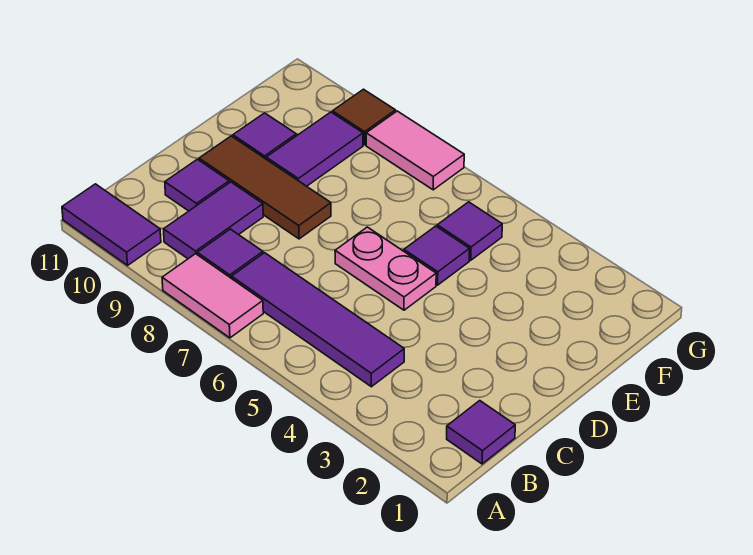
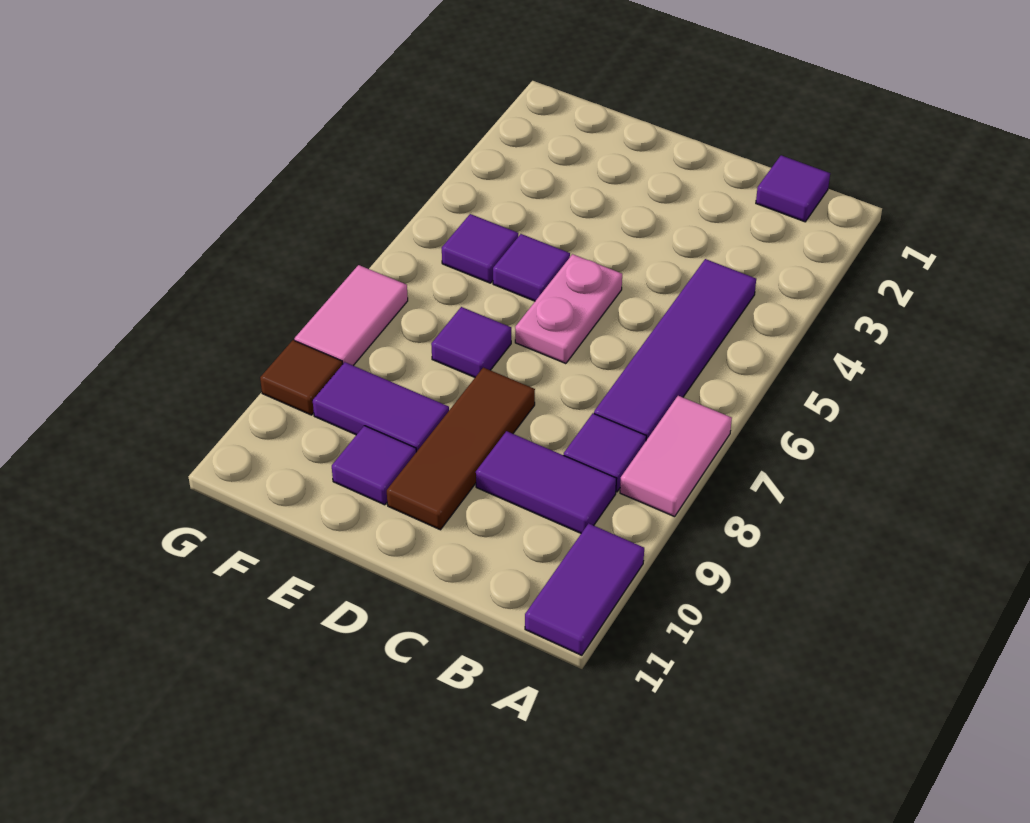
purple tile C10 level 1 -> purple tile E7 level 1

